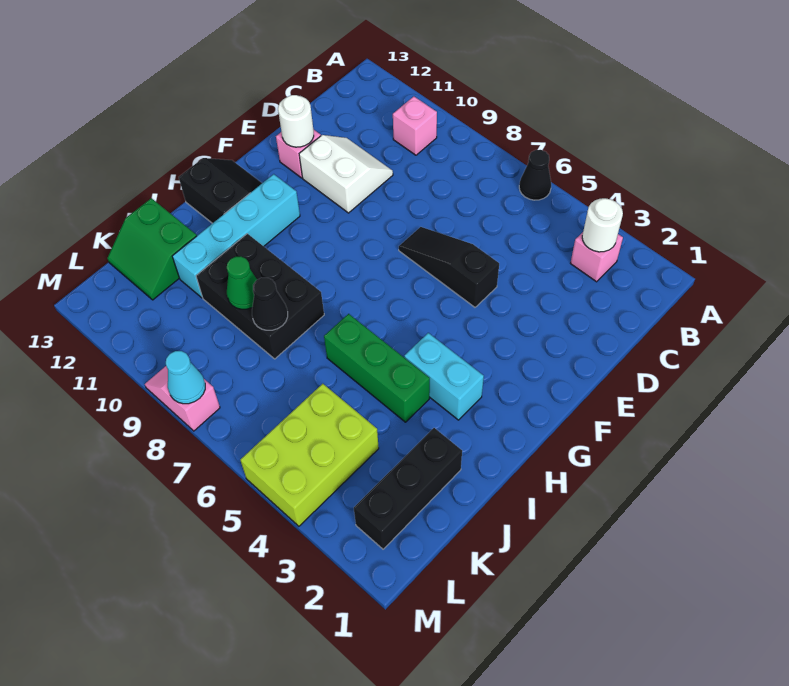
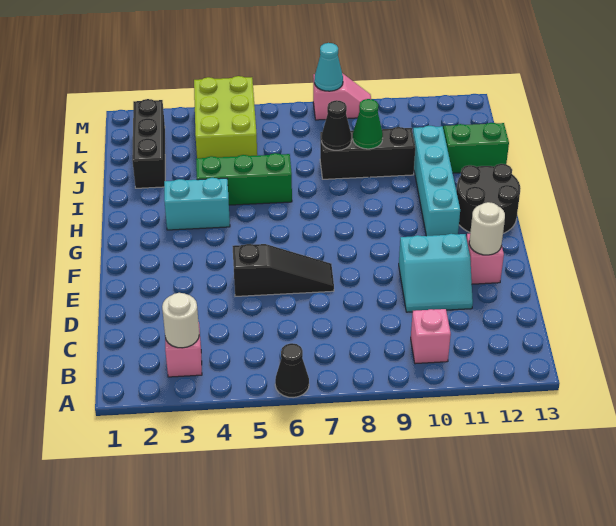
white slope D10:E11 level 1 top E -> cyan slope D10:E11 level 1 top E
black slope G12:H13 level 1 top H -> black round brick G12:H13 level 1
black brick I8:J10 level 1 -> black brick J8:J10 level 1

